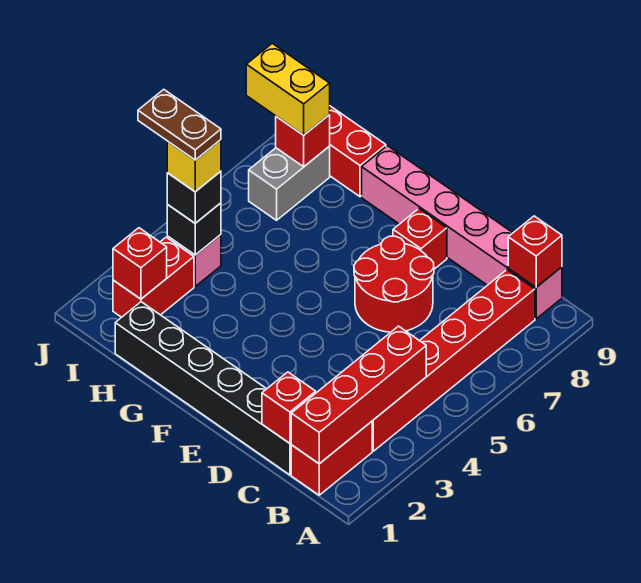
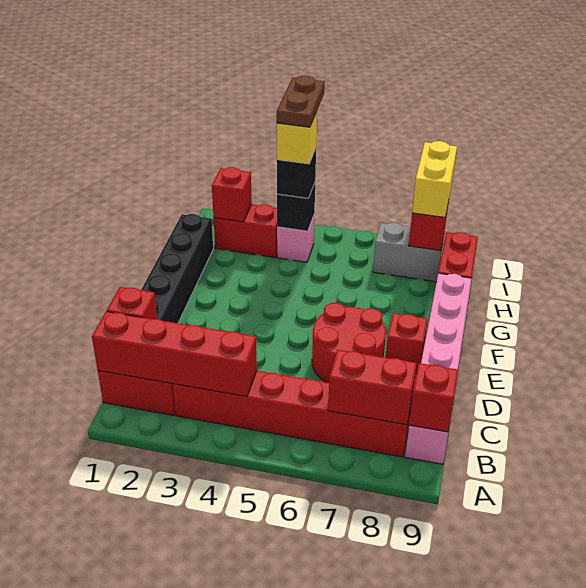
none -> red brick B7:B8 level 2

